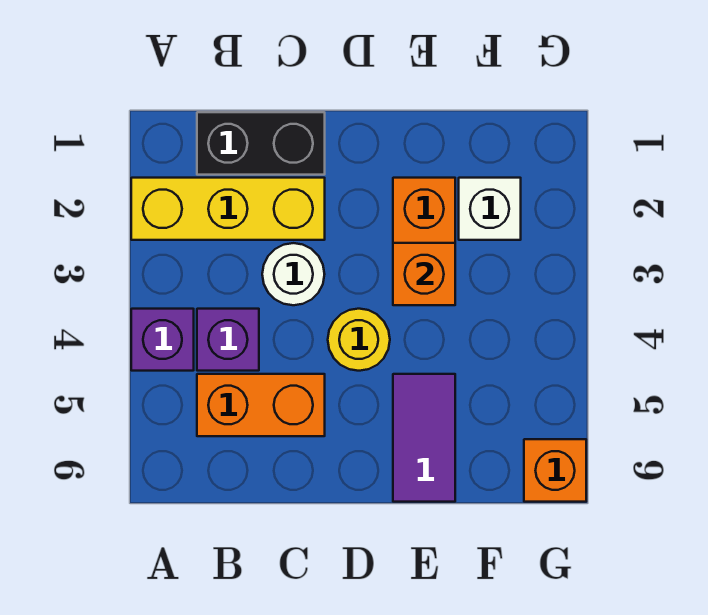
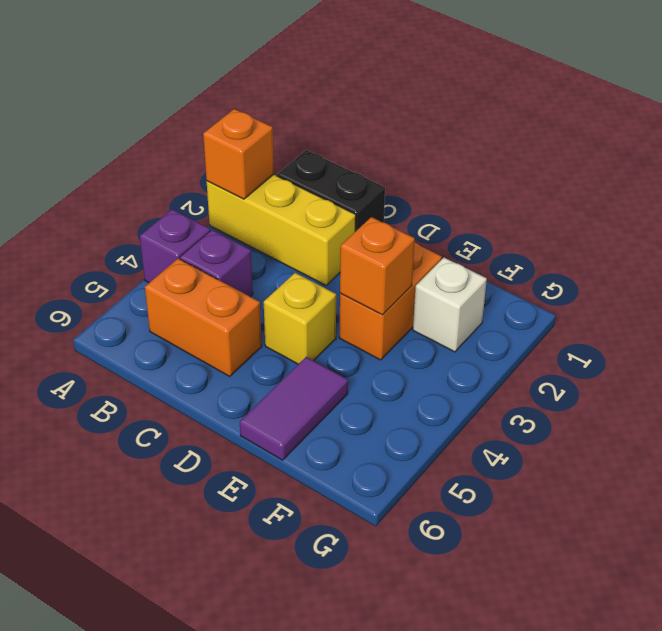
white round brick C3 level 1 -> none
yellow round brick D4 level 1 -> yellow brick D4 level 1
orange brick G6 level 1 -> orange brick A2 level 2

